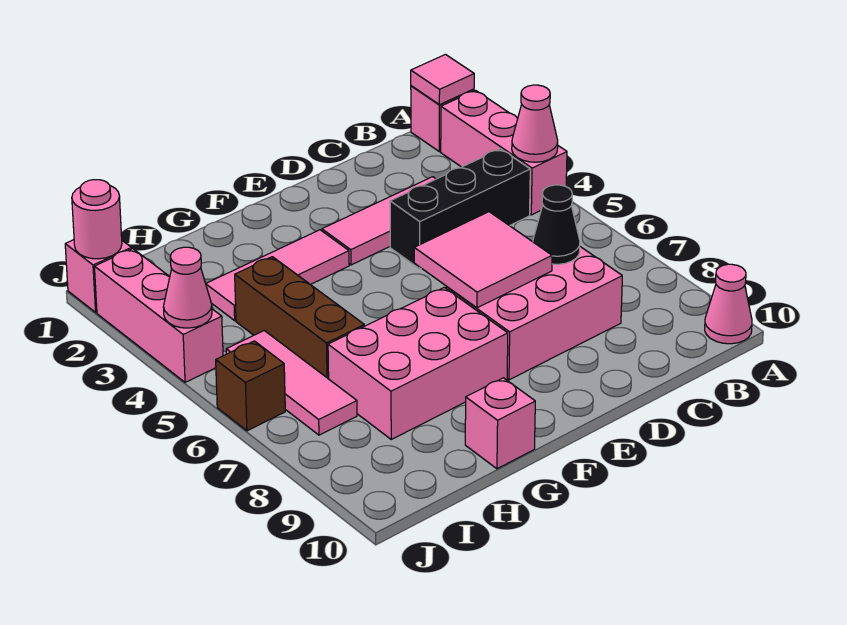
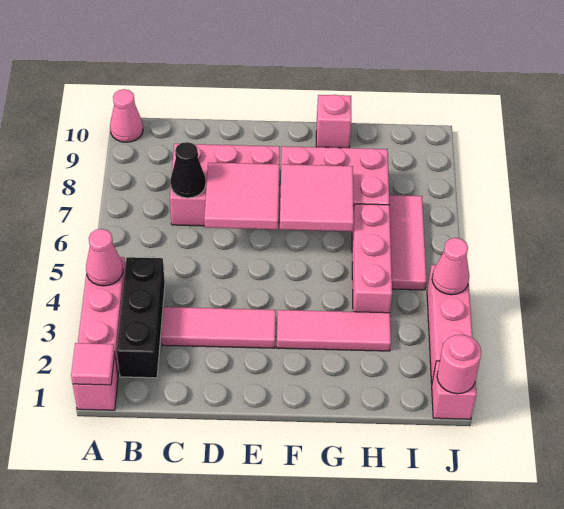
black brick B4:D4 level 1 -> black brick B2:B4 level 1
none -> pink tile F6:G7 level 2
brown brick H4:H6 level 1 -> pink brick H4:H6 level 1
brown brick J6 level 1 -> none

